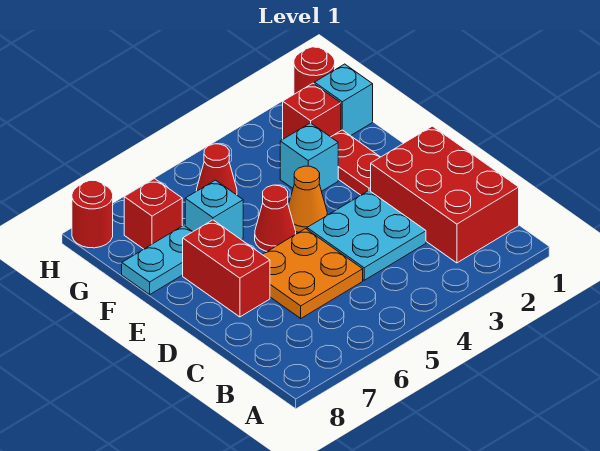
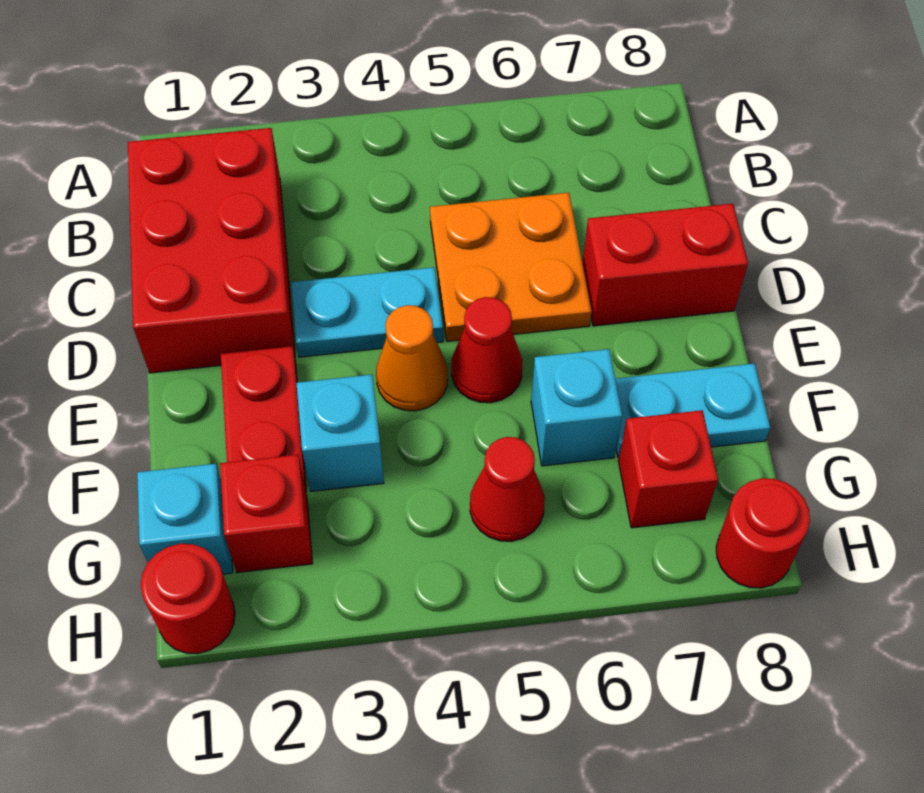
cyan plate C3:D4 level 1 -> cyan plate D3:D4 level 1
red brick D7:E7 level 1 -> red brick D7:D8 level 1

